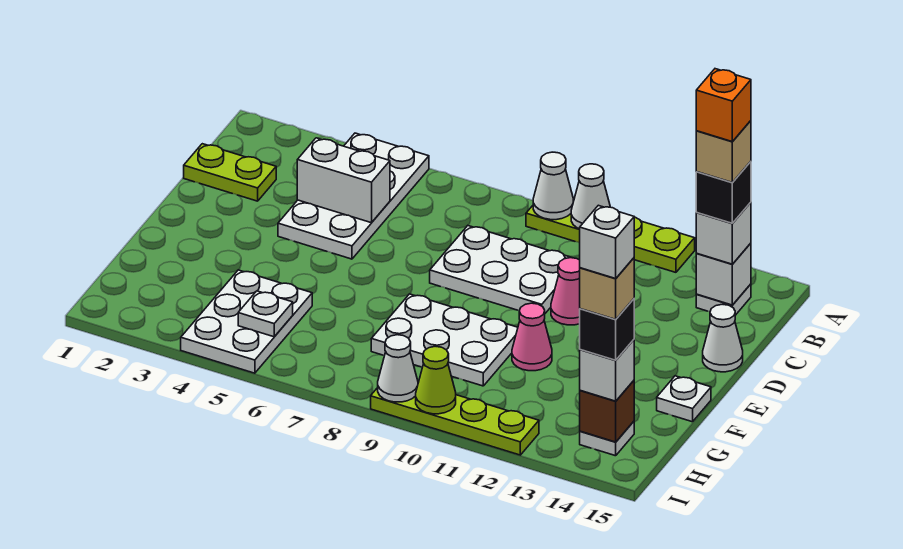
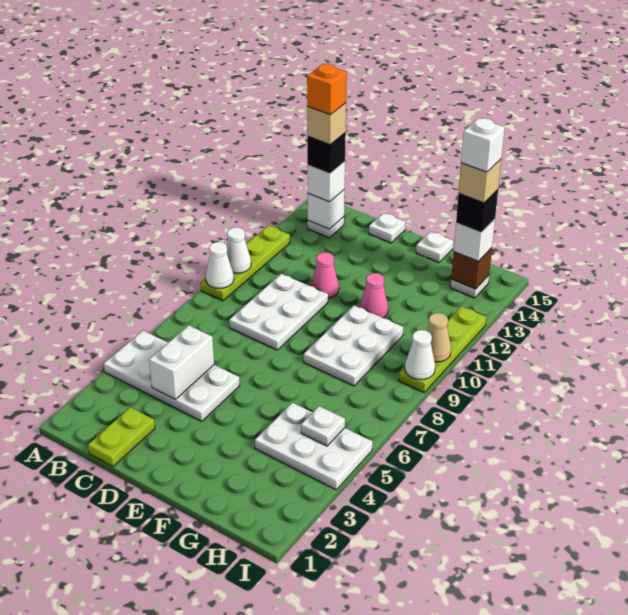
white cone D15 level 1 -> white plate D15 level 1
lime cone I10 level 2 -> tan cone I10 level 2

